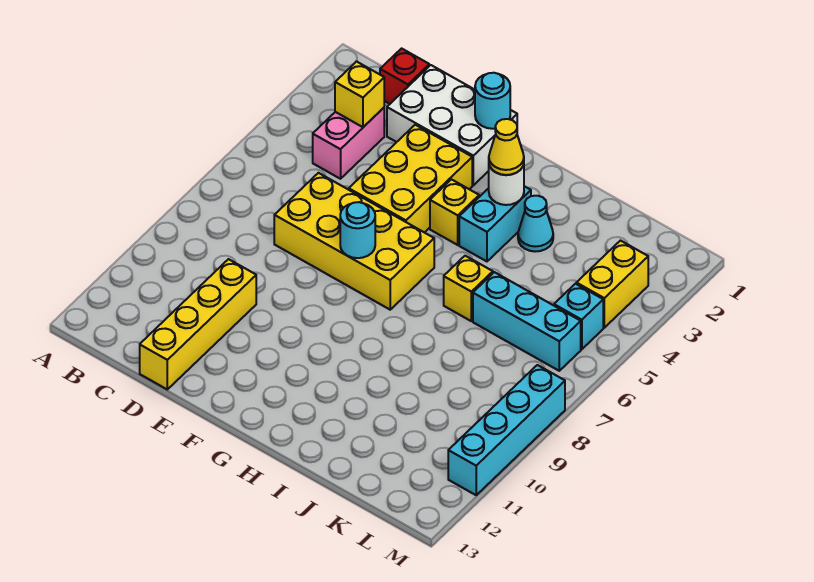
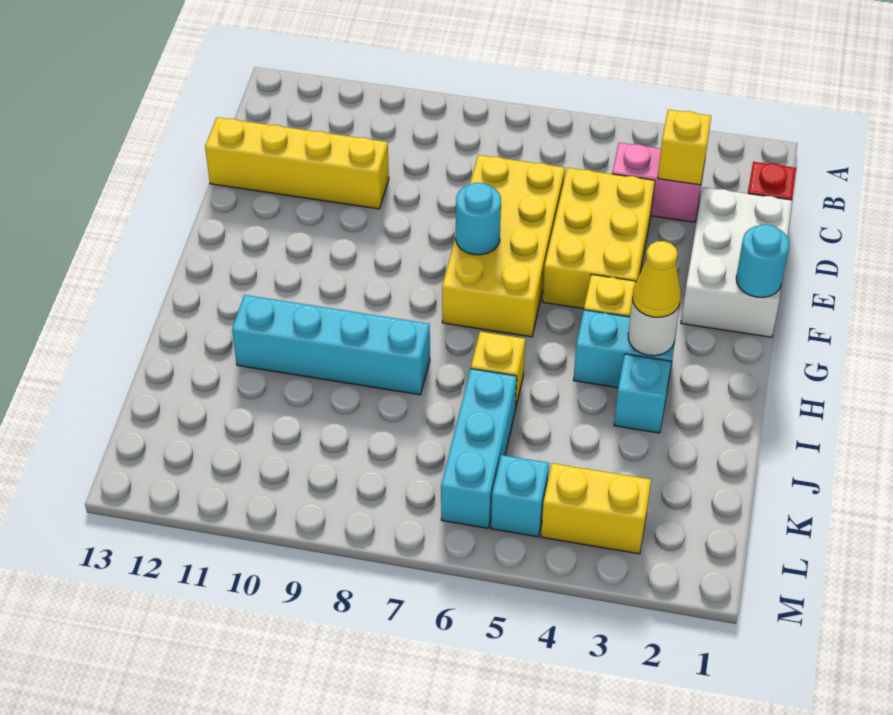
yellow brick E3:F5 level 1 -> yellow brick D4:F5 level 1
cyan cone I3 level 1 -> cyan brick I3 level 1
cyan brick M8:M11 level 1 -> cyan brick I8:I11 level 1

